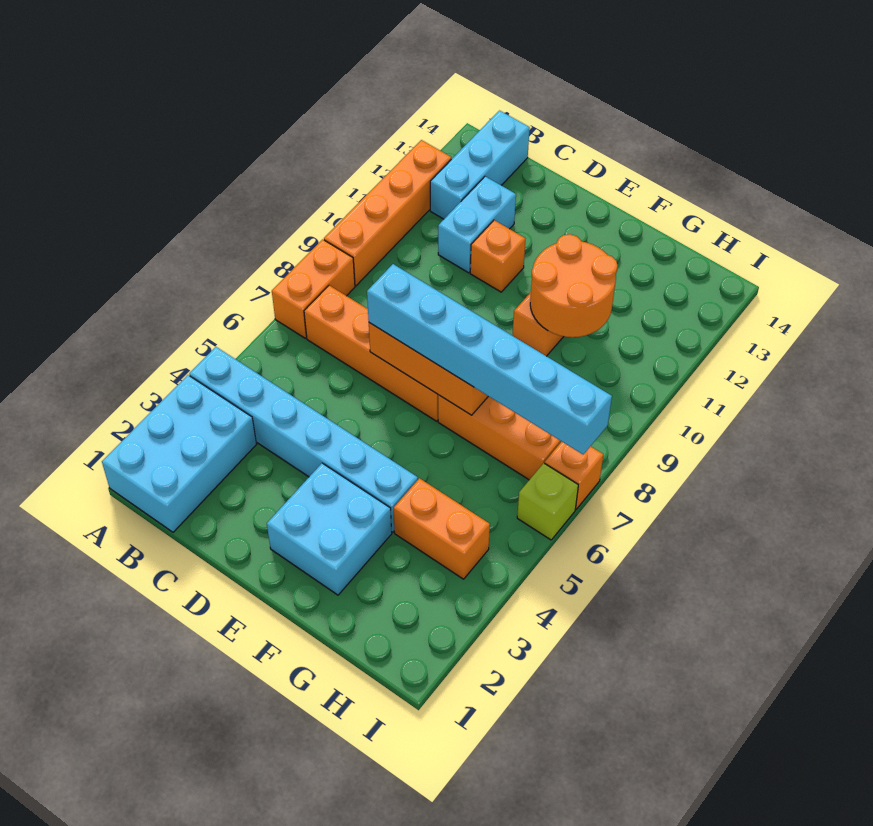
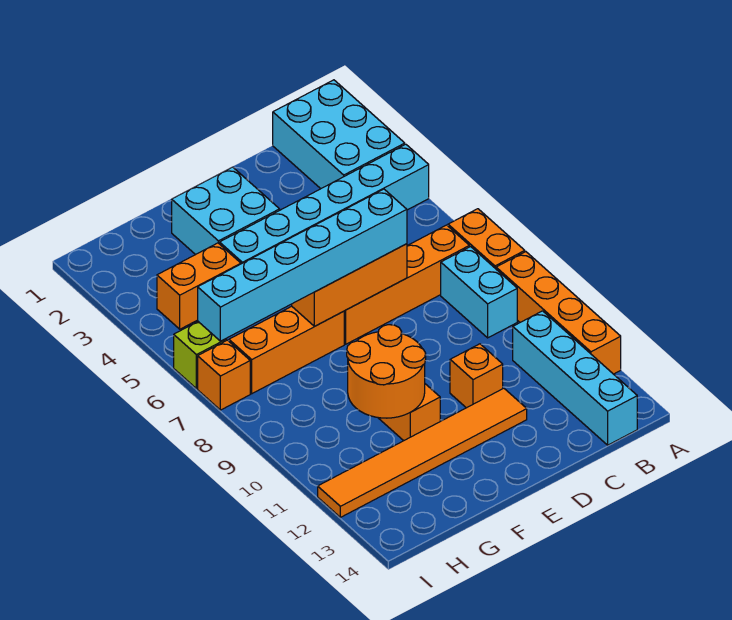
cyan brick B12:B14 level 1 -> cyan brick B11:B14 level 1
cyan brick C11:C12 level 1 -> cyan brick B8:B9 level 1
none -> orange tile D12:I12 level 1

